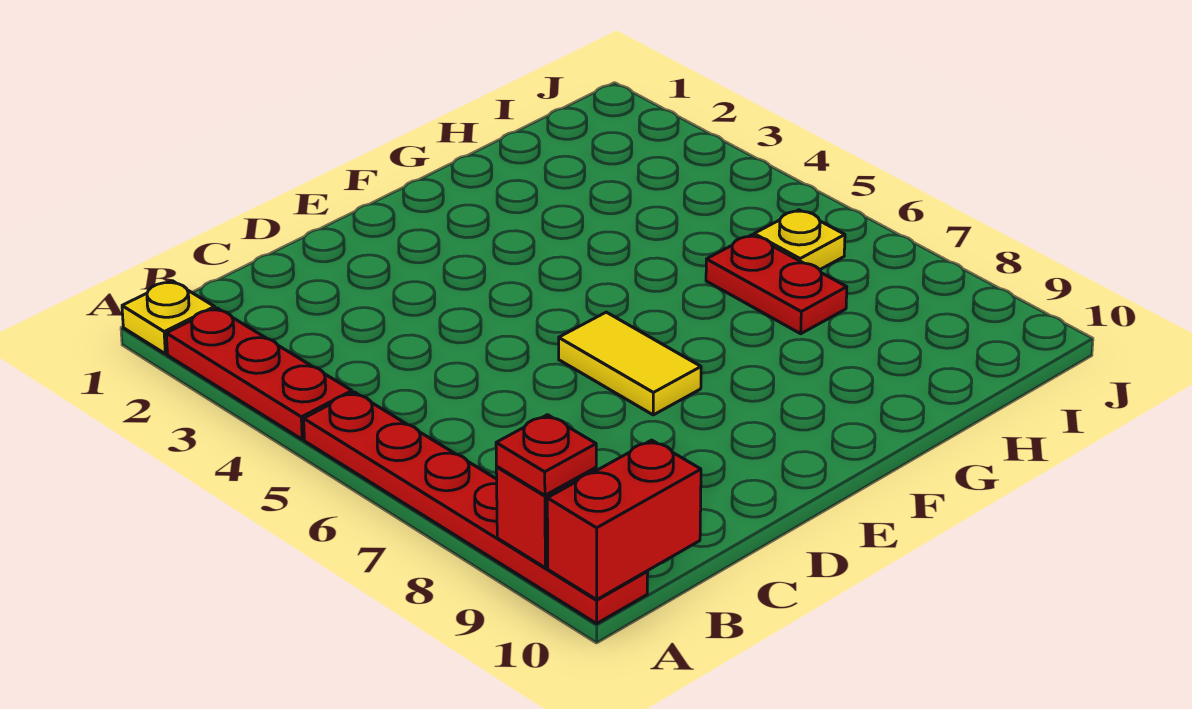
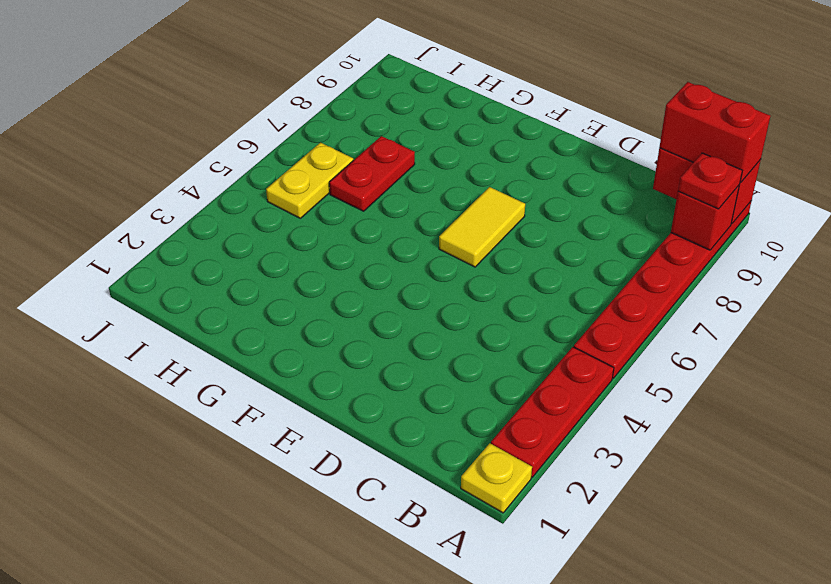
none -> red brick A10:B10 level 3
yellow plate I6 level 1 -> yellow plate I5:I6 level 1

